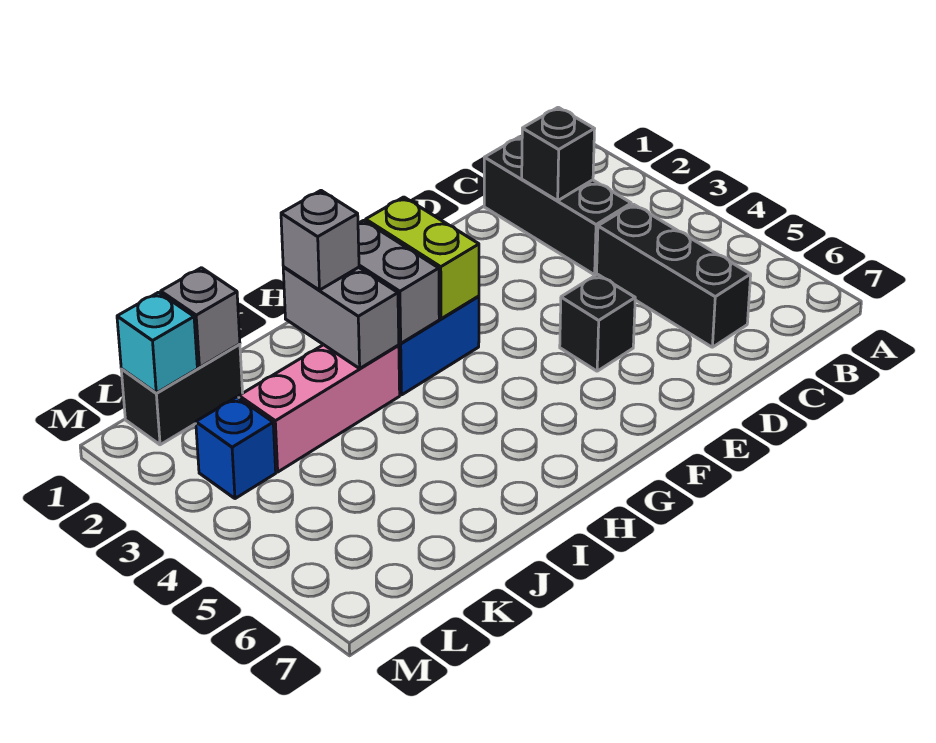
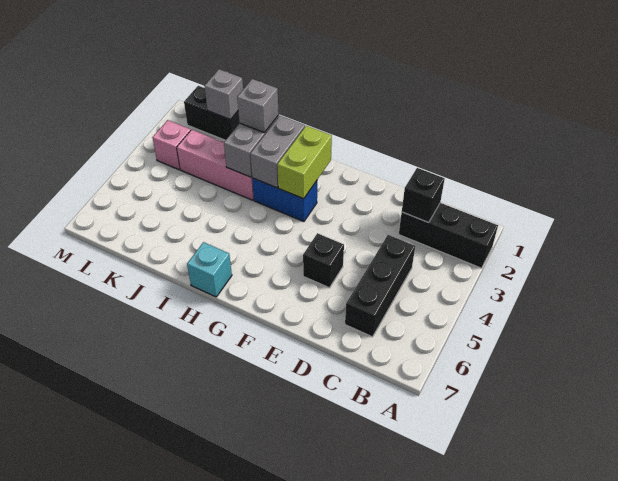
black brick C1:C3 level 1 -> black brick A2:C2 level 1
cyan brick L1 level 2 -> cyan brick H7 level 1
blue brick L3 level 1 -> pink brick L3 level 1

